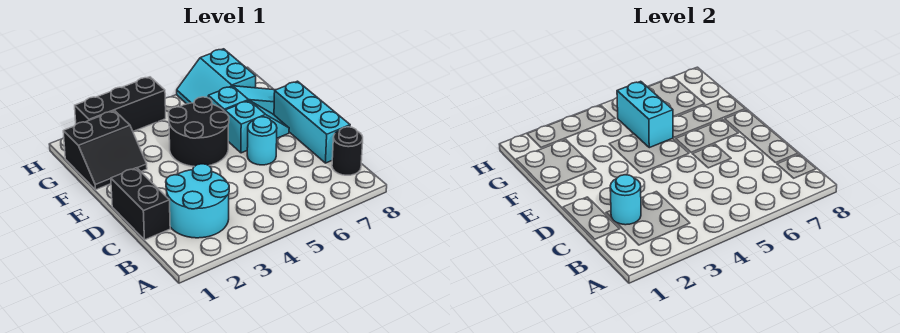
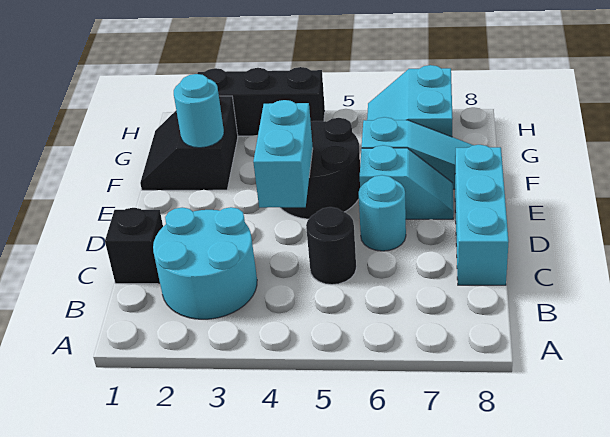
black round brick B8 level 1 -> black round brick C5 level 1
black brick C1:D1 level 1 -> black brick C1 level 1
cyan round brick C2 level 2 -> cyan round brick F2 level 2
black slope F1:G2 level 1 top G -> black slope F1:G2 level 1 top 2
cyan brick F5:G5 level 2 -> cyan brick D4:E4 level 2

